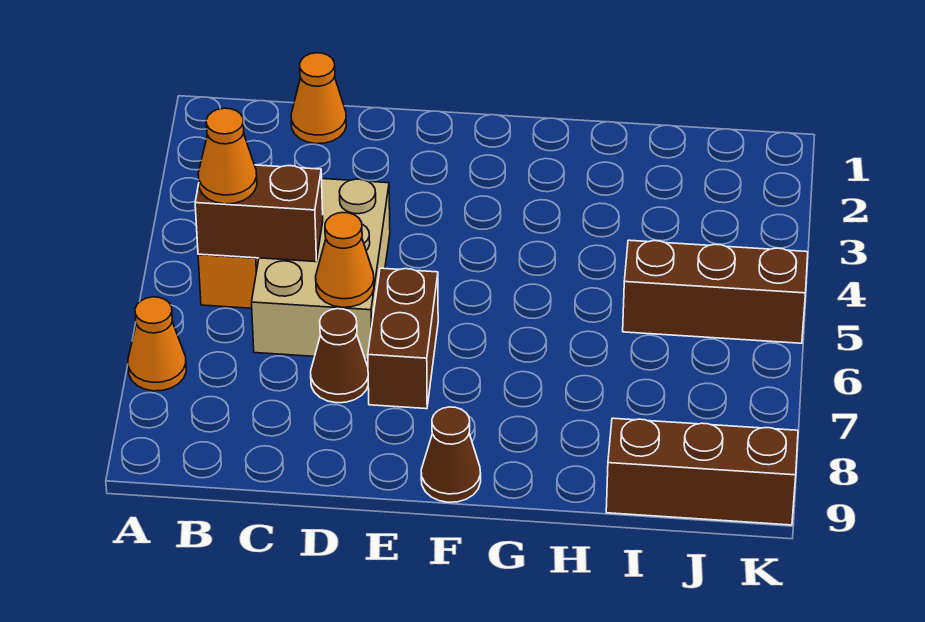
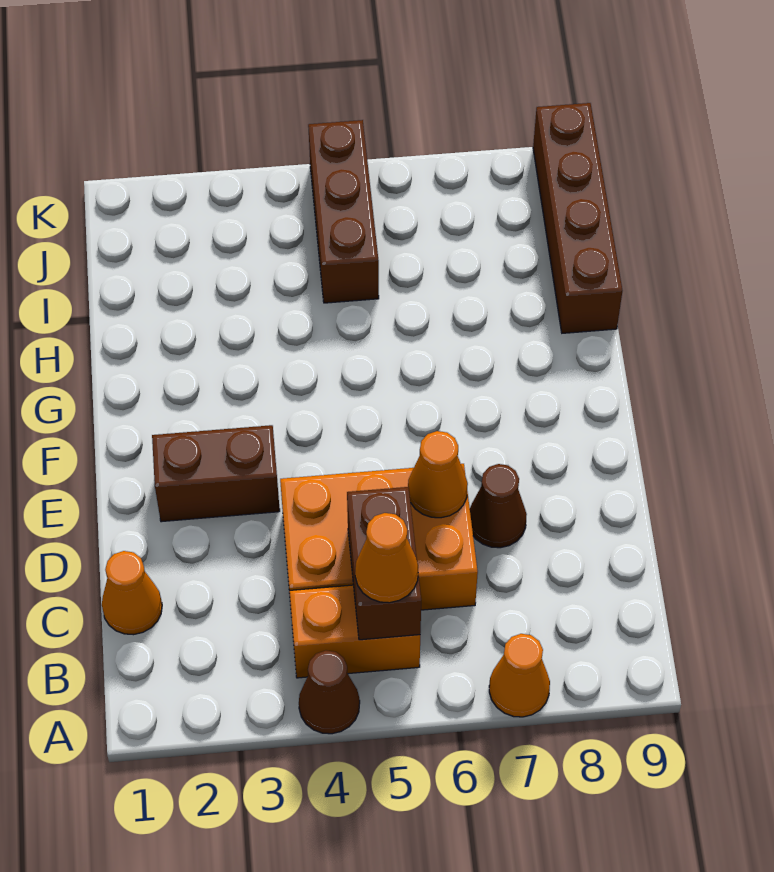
tan brick C4:D6 level 1 -> orange brick C4:D6 level 1
brown brick E6:E7 level 1 -> brown brick E2:E3 level 1
brown cone F9 level 1 -> brown cone A4 level 1
brown brick I9:K9 level 1 -> brown brick H9:K9 level 1

